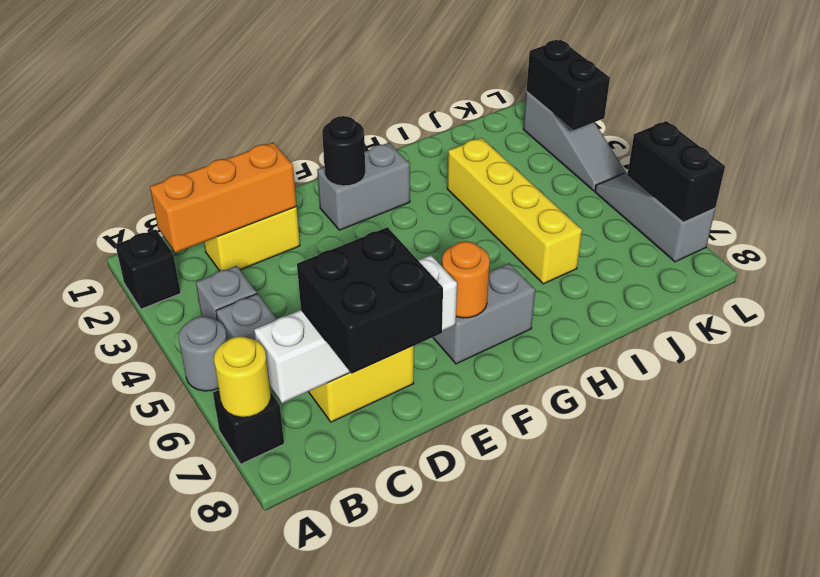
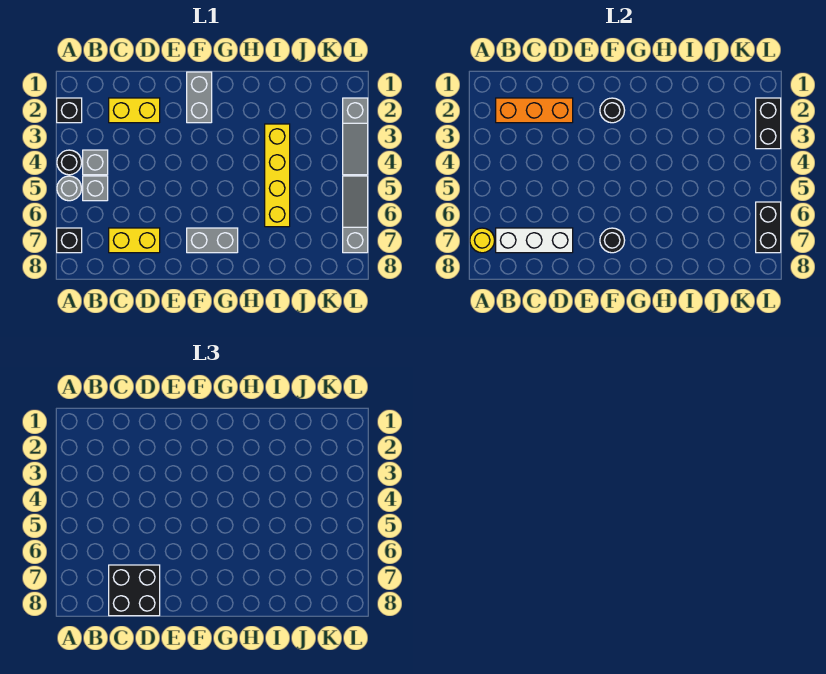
none -> black round brick A4 level 1
white brick B7:E7 level 2 -> white brick B7:D7 level 2
grey brick F2:G2 level 1 -> grey brick F1:F2 level 1
orange round brick F7 level 2 -> black round brick F7 level 2

